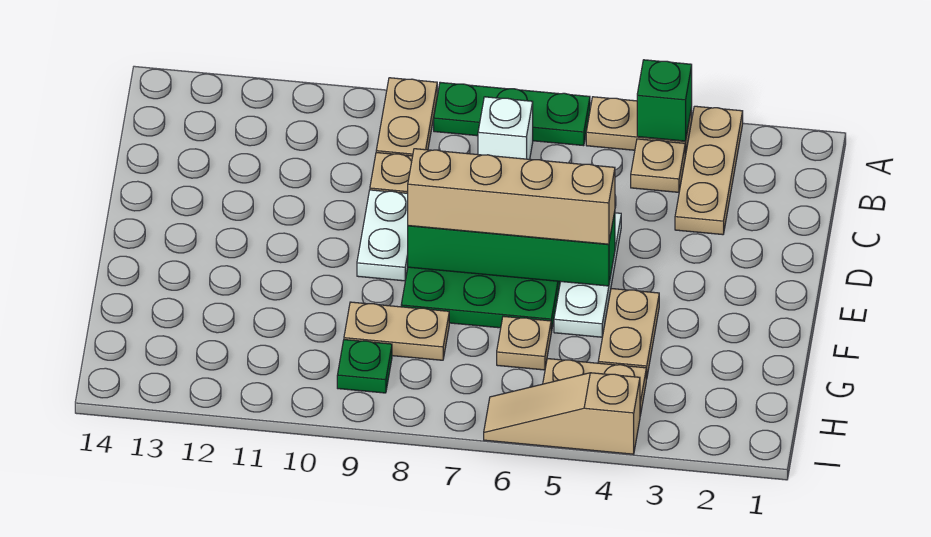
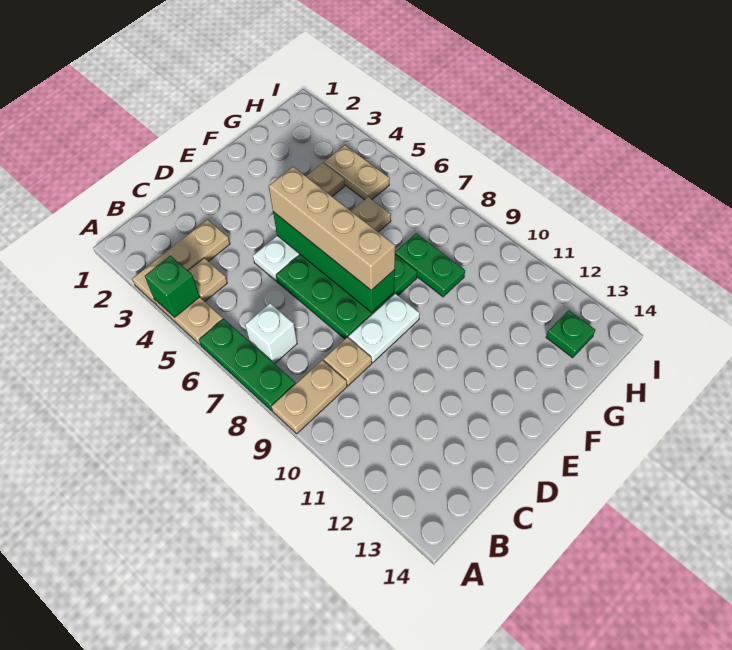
tan plate G8:G9 level 1 -> green plate G8:G9 level 1
green plate H9 level 1 -> green plate H13 level 1
tan slope I4:I6 level 1 top 4 -> none

